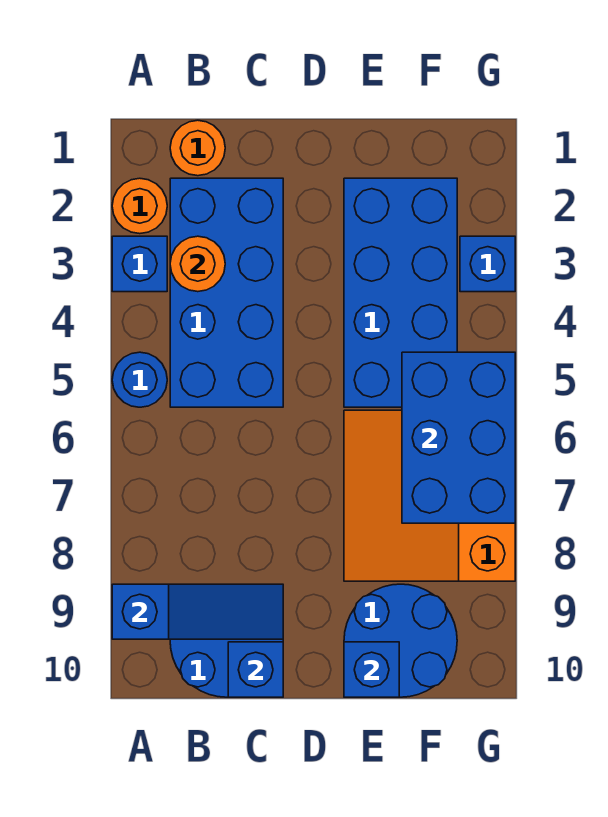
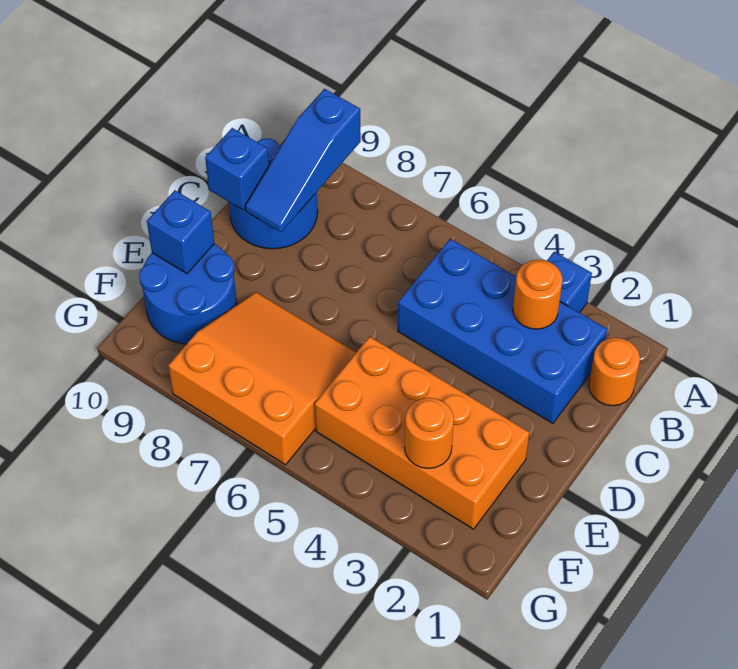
orange round brick A2 level 1 -> orange round brick F3 level 2
blue round brick A5 level 1 -> none
blue brick E2:F5 level 1 -> orange brick E2:F5 level 1
blue brick F5:G7 level 2 -> none
blue brick G3 level 1 -> none

